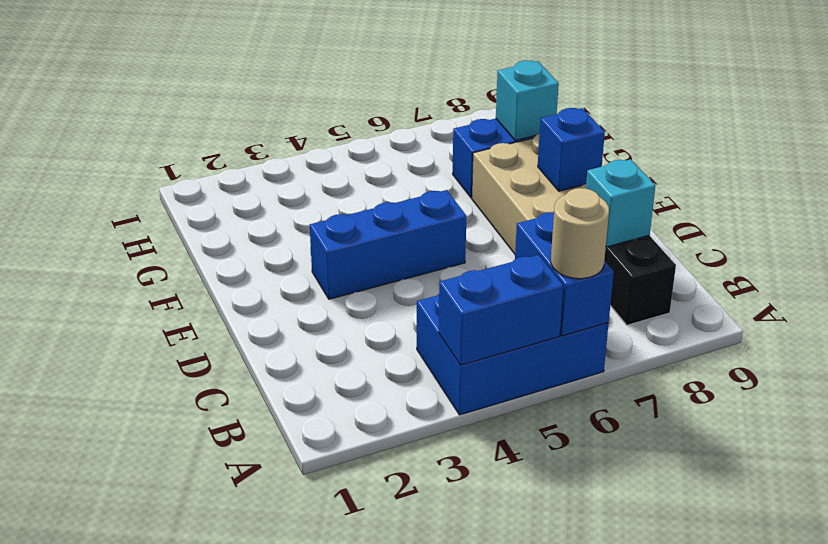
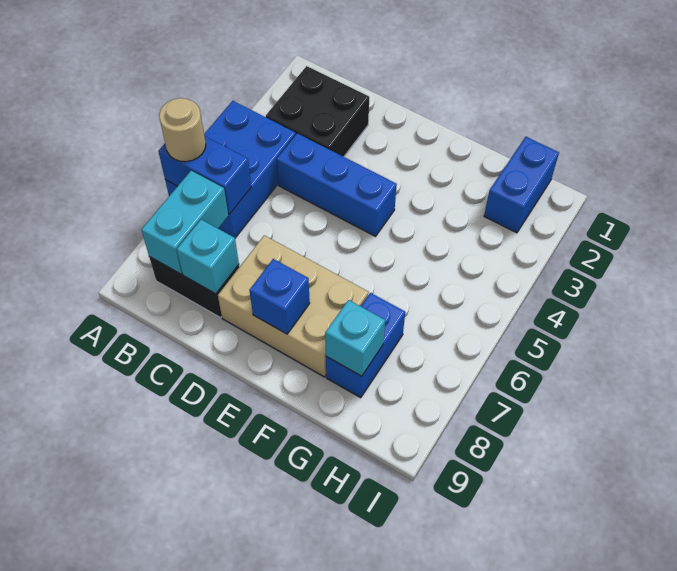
blue brick A4:A5 level 2 -> blue brick H1:H2 level 1
none -> black brick B2:C3 level 1
none -> cyan brick B7:B8 level 2
blue brick E3:E5 level 1 -> blue brick C4:E4 level 1

